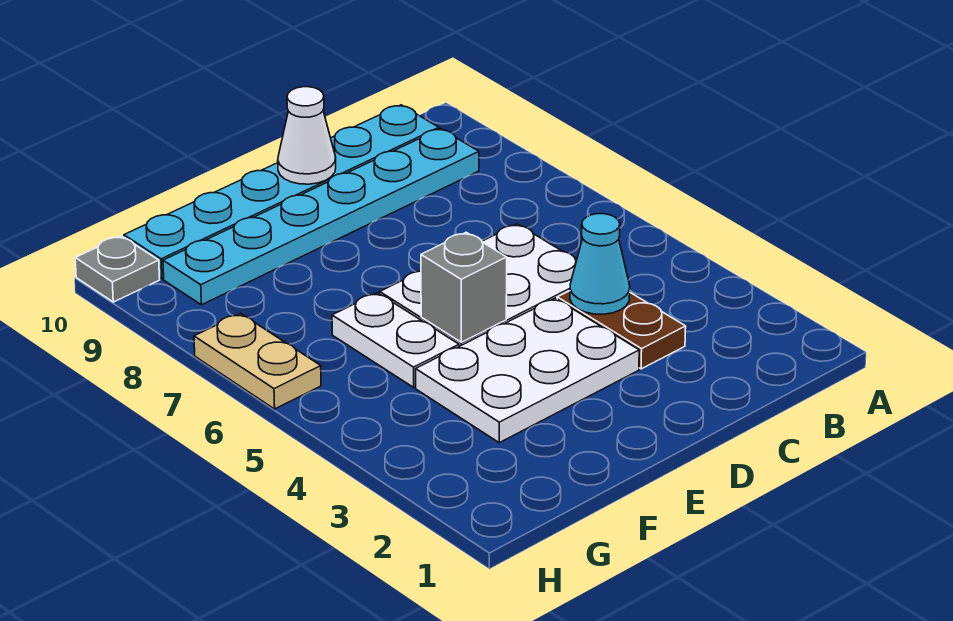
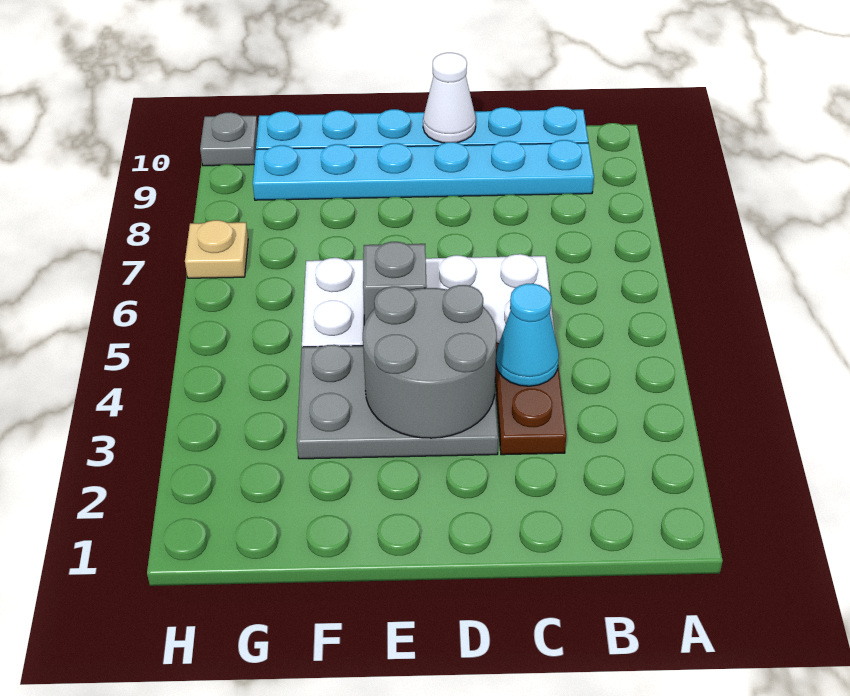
white plate D3:F4 level 1 -> grey plate D3:F4 level 1
none -> grey round brick D3:E4 level 2
tan plate H6:H7 level 1 -> tan plate H7 level 1

